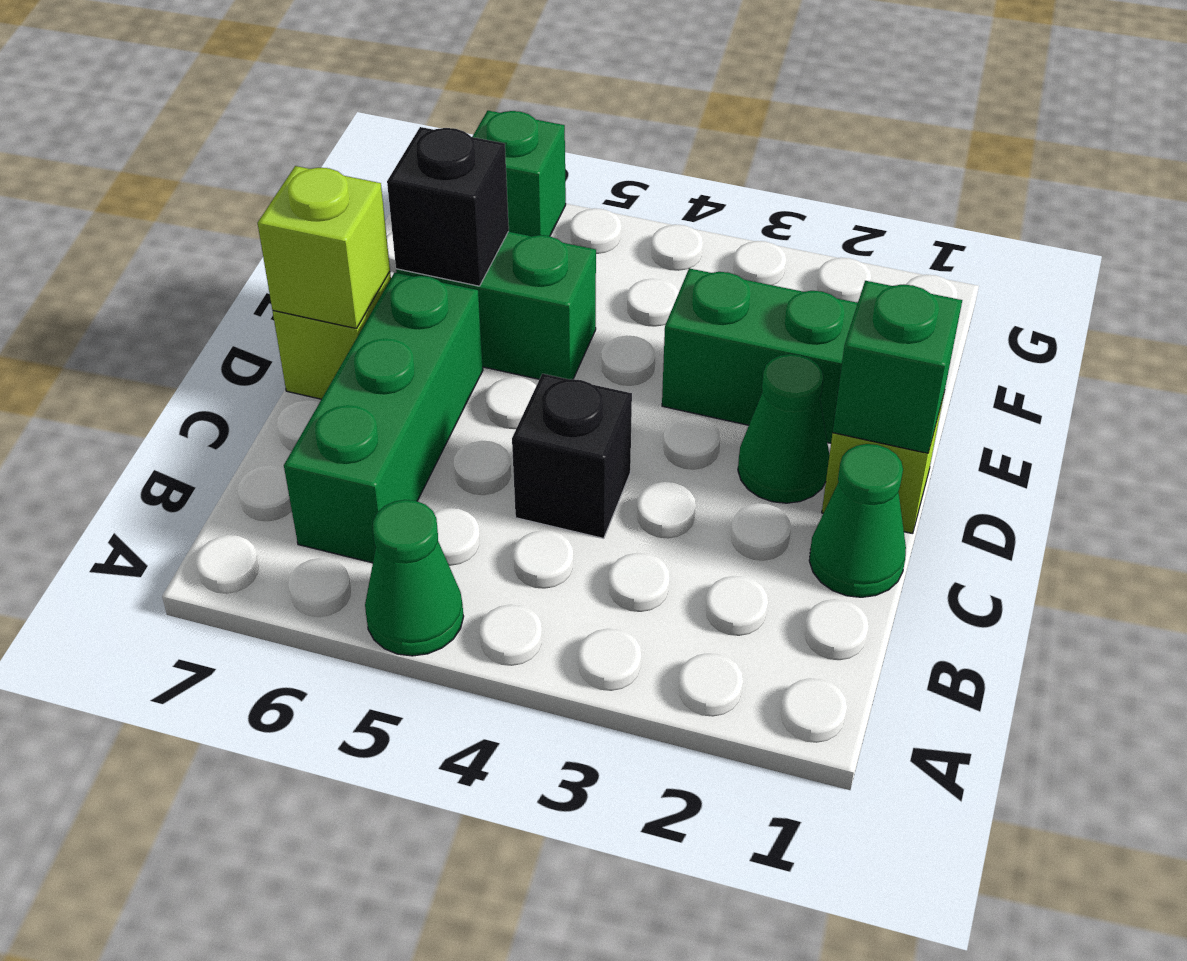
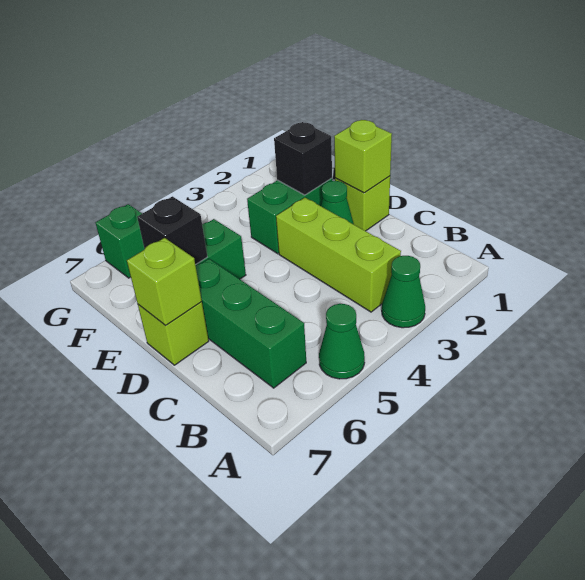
none -> lime brick B3:D3 level 1
green cone C1 level 1 -> green cone A3 level 1
black brick C4 level 1 -> black brick E2 level 2
green brick D1 level 2 -> lime brick D1 level 2

